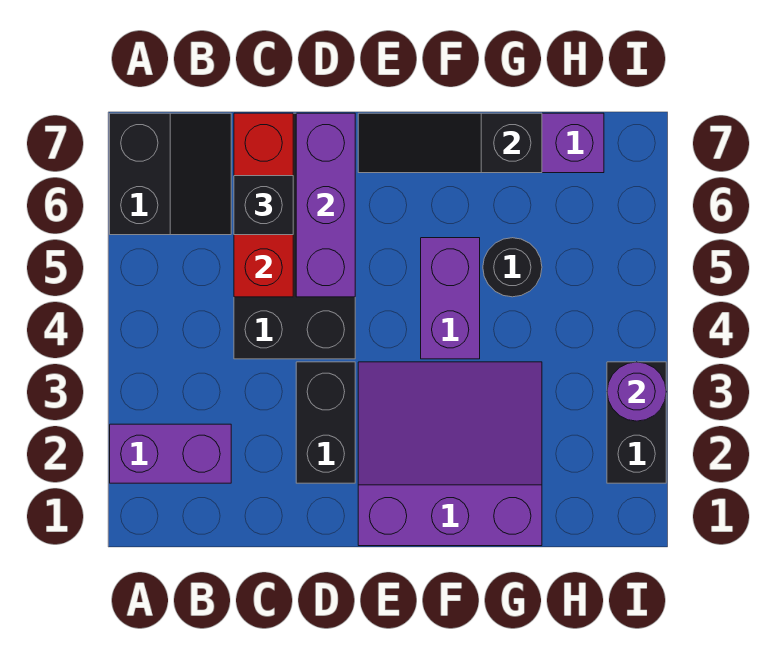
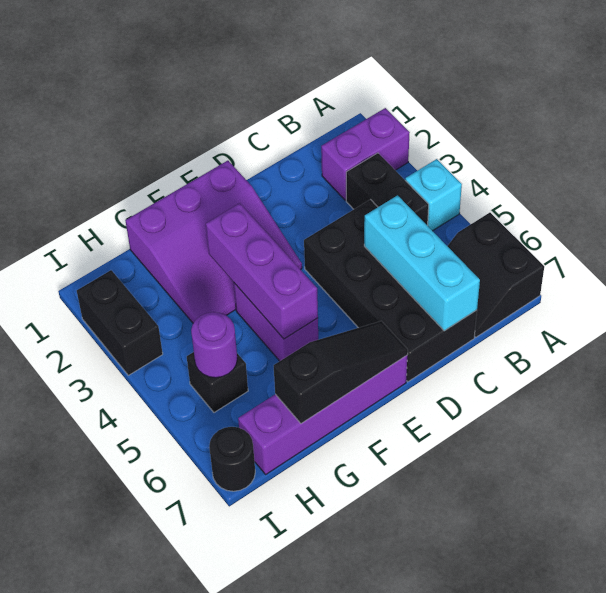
none -> cyan brick A4 level 1
red brick C5:C7 level 2 -> cyan brick C5:C7 level 2
black brick C6 level 3 -> black brick H5 level 1
black brick D2:D3 level 1 -> black brick B3:B4 level 1
purple brick D5:D7 level 2 -> purple brick F3:F5 level 2
black round brick G5 level 1 -> black round brick I7 level 1
purple round brick I3 level 2 -> purple round brick H5 level 2

